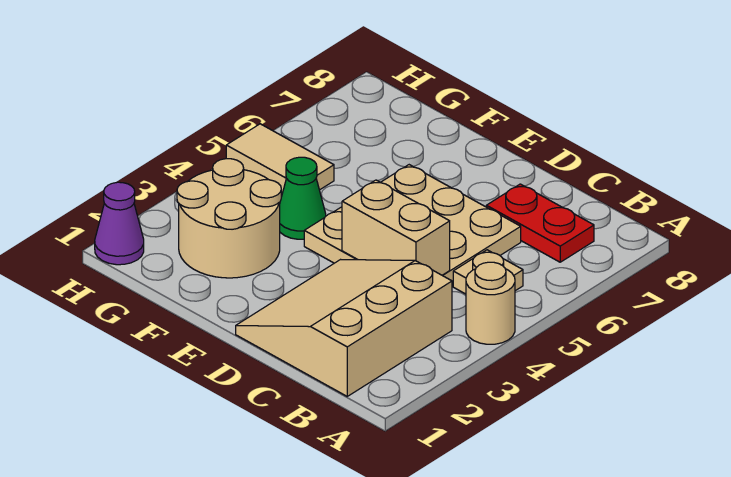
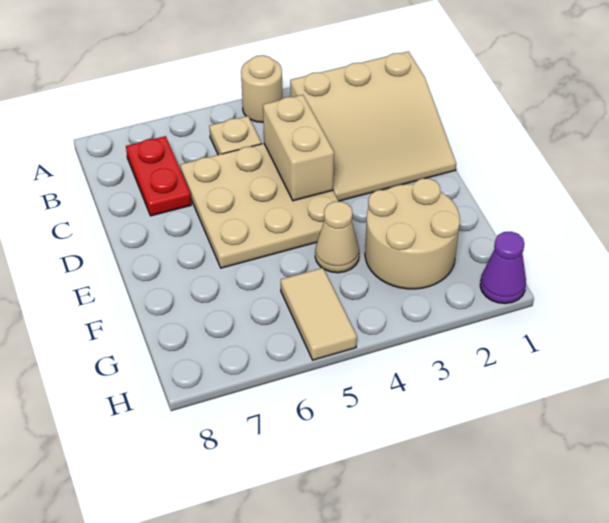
green cone F4 level 1 -> tan cone F4 level 1

